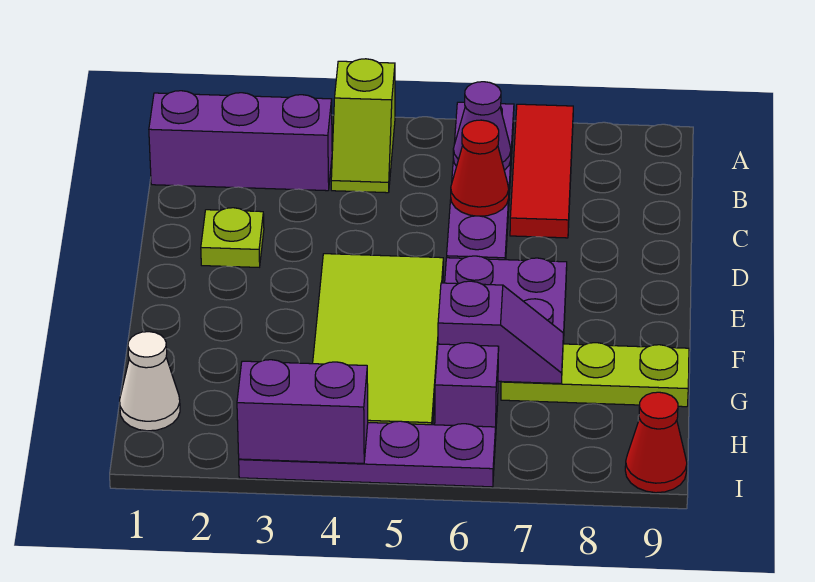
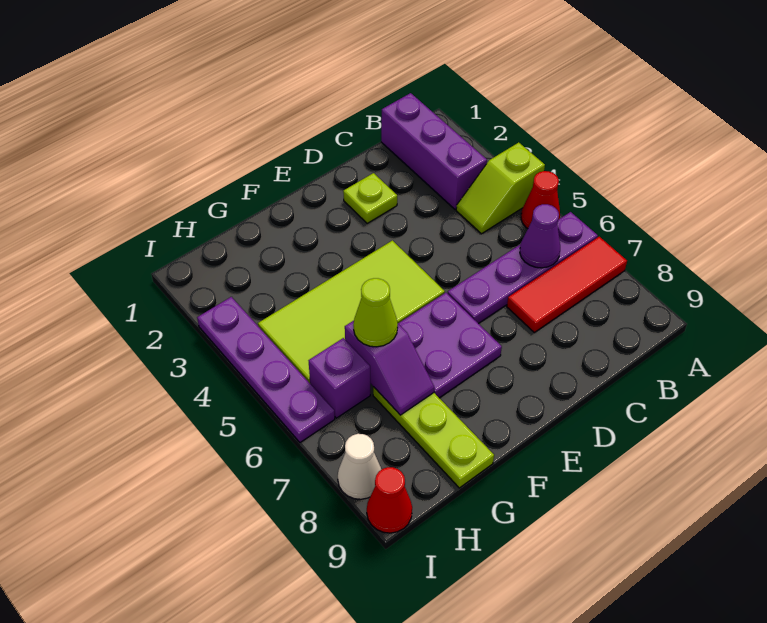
red cone C6 level 2 -> red cone A5 level 1
none -> lime cone G6 level 3
white cone H1 level 1 -> white cone I8 level 1
purple brick I3:I4 level 2 -> none

